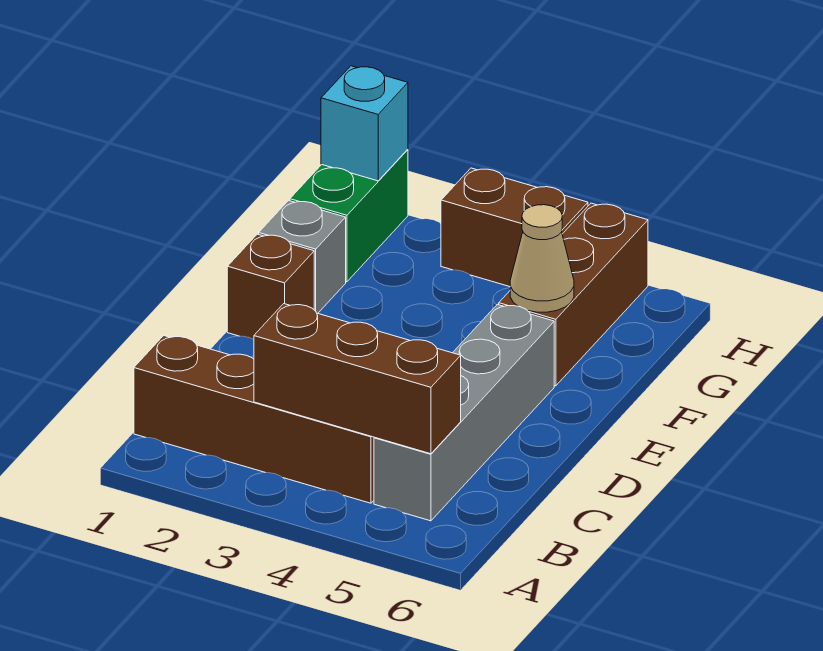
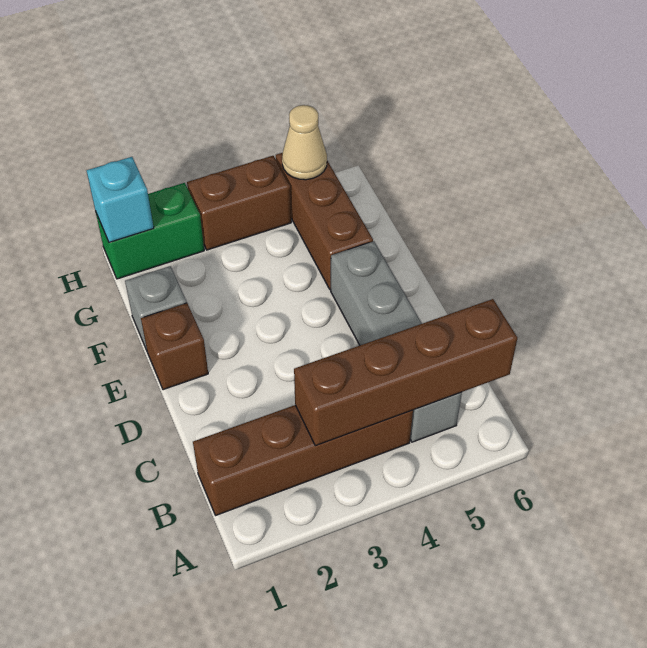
brown brick B3:B5 level 2 -> brown brick B3:B6 level 2
tan cone F5 level 2 -> tan cone H5 level 2
green brick G1:H1 level 1 -> green brick H1:H2 level 1

